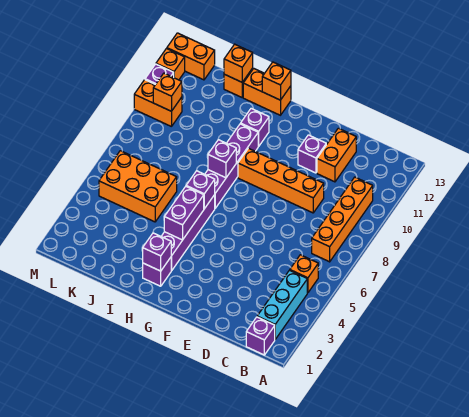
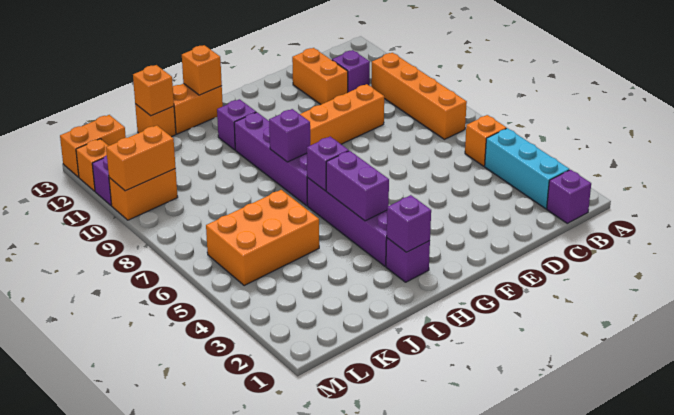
purple brick E11 level 1 -> purple brick C11 level 1
orange brick L10 level 2 -> orange brick L10:M10 level 2

